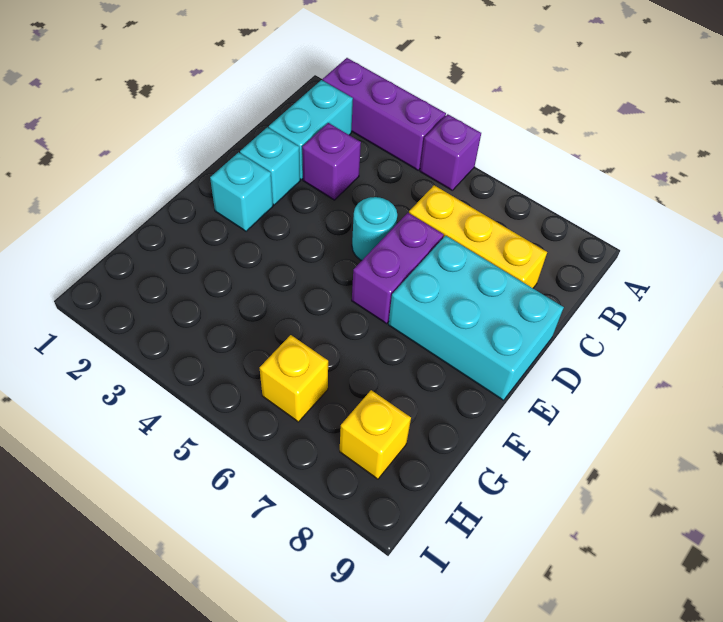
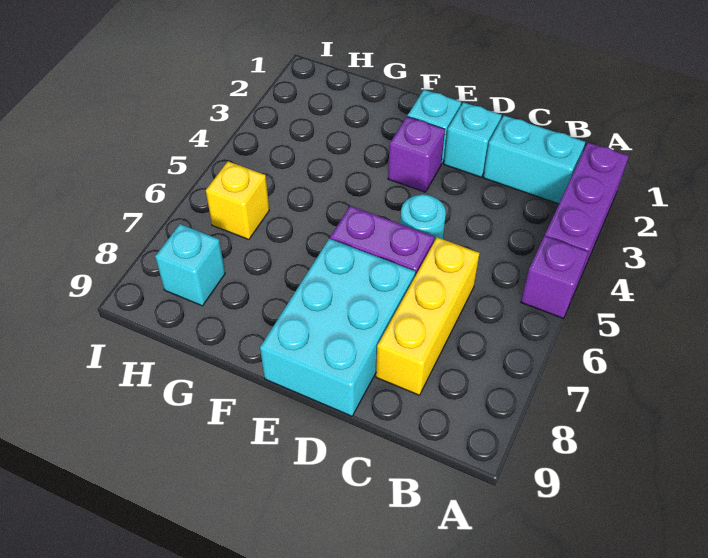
purple brick C3 level 1 -> purple brick E3 level 1
yellow brick H8 level 1 -> cyan brick H8 level 1

